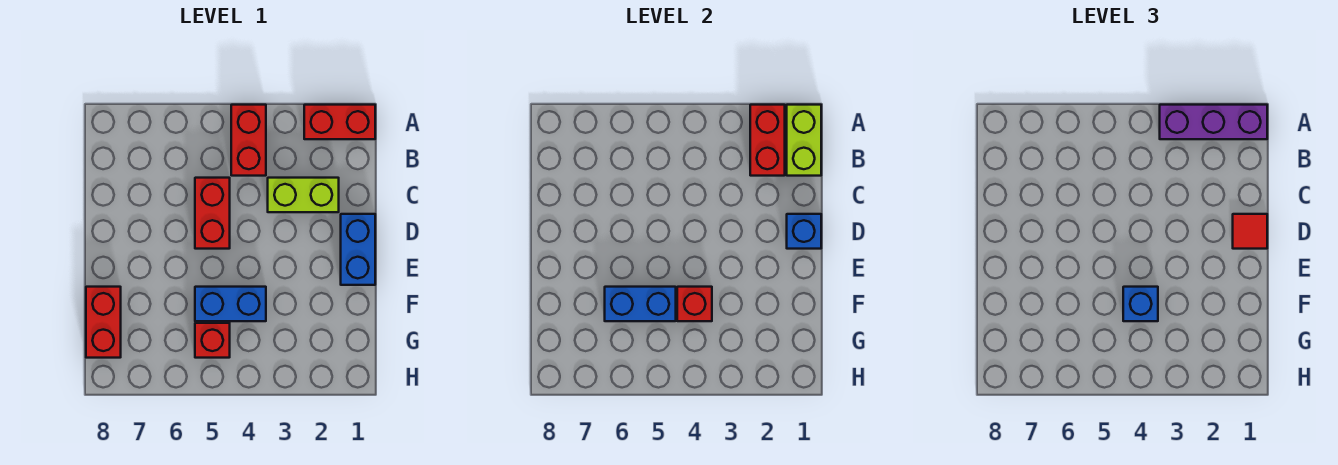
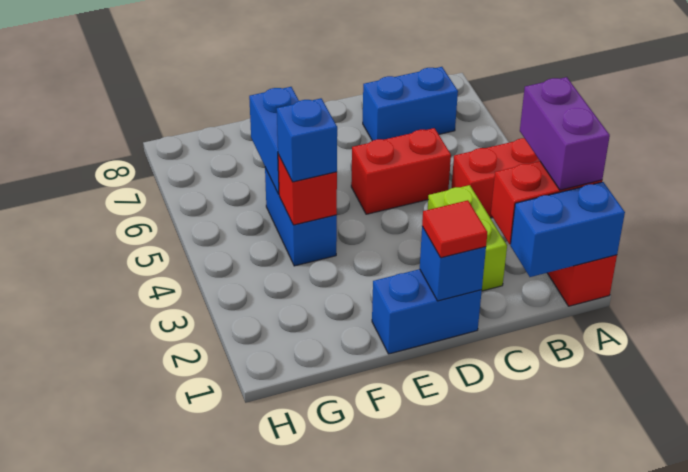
lime brick A1:B1 level 2 -> blue brick A1:B1 level 2
purple brick A1:A3 level 3 -> purple brick A2:A3 level 3
none -> blue brick B7:C7 level 1
red brick F8:G8 level 1 -> none
red brick G5 level 1 -> none

